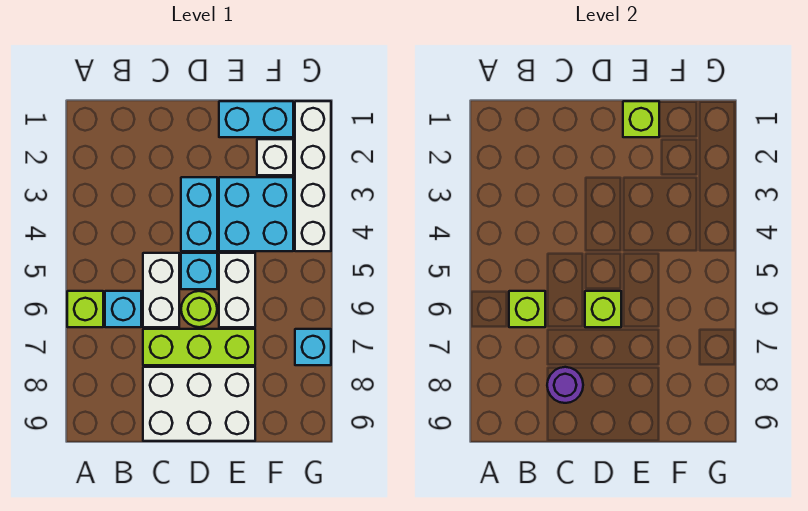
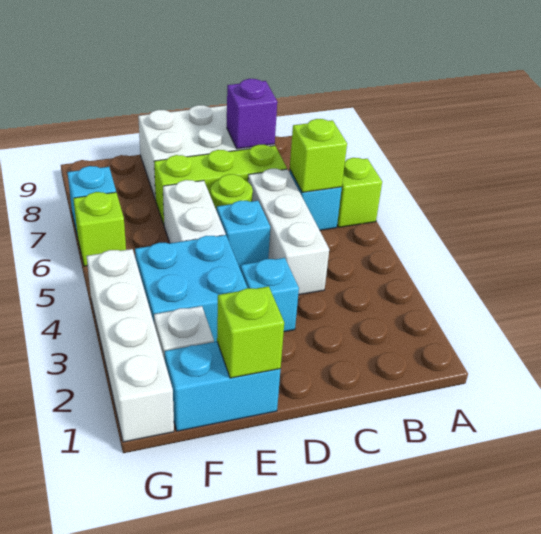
white brick C5:C6 level 1 -> white brick C4:C6 level 1
purple round brick C8 level 2 -> purple brick C8 level 2
cyan brick D3:D4 level 1 -> cyan brick D3 level 1
lime brick D6 level 2 -> lime brick G6 level 1

